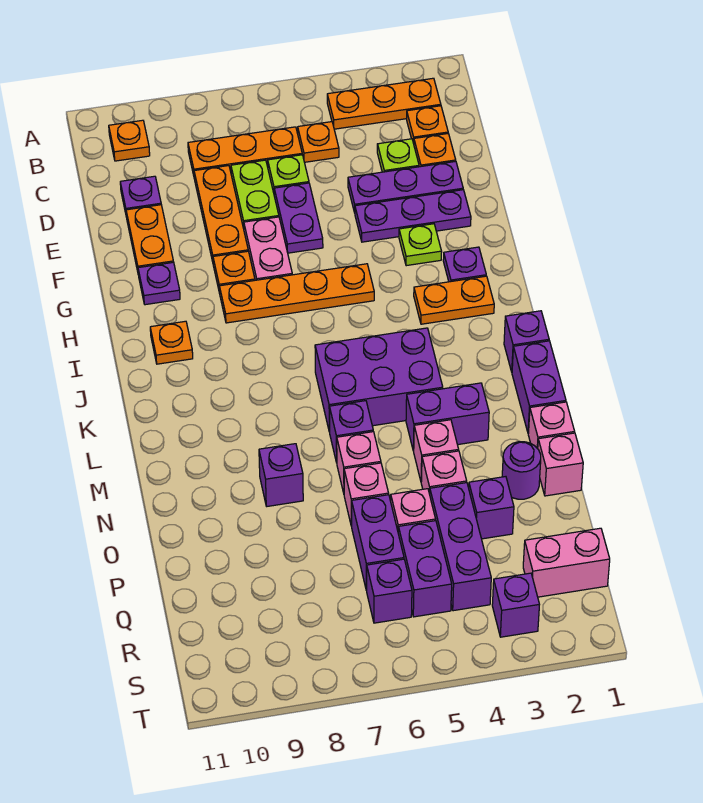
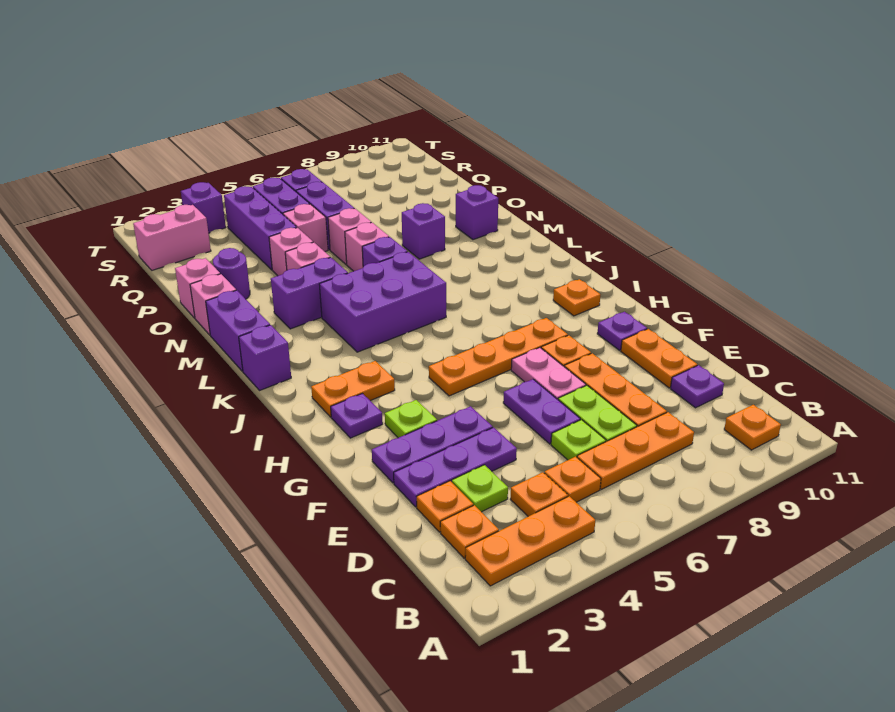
none -> orange plate C4 level 1
purple brick P3 level 1 -> purple brick N10 level 1

